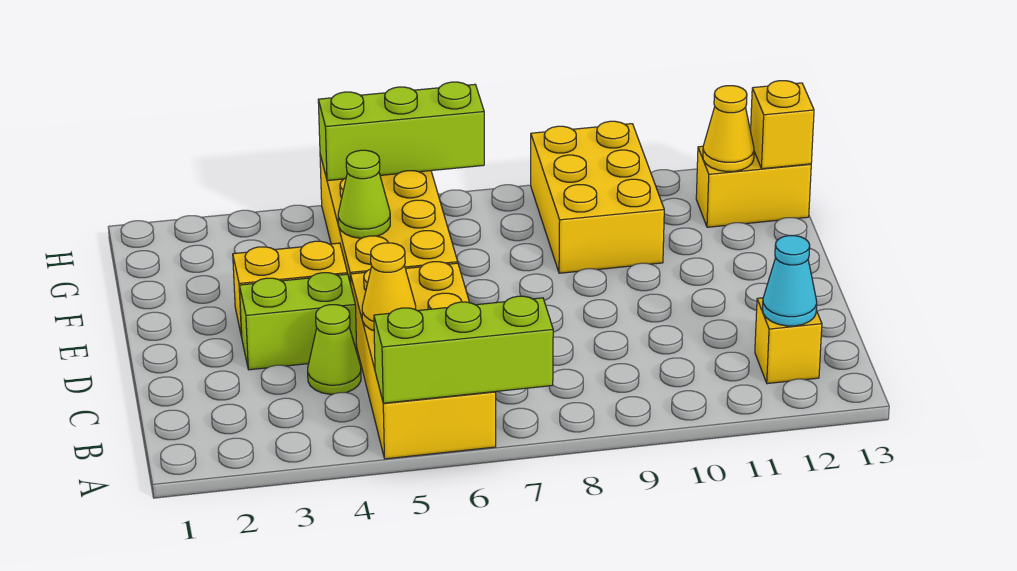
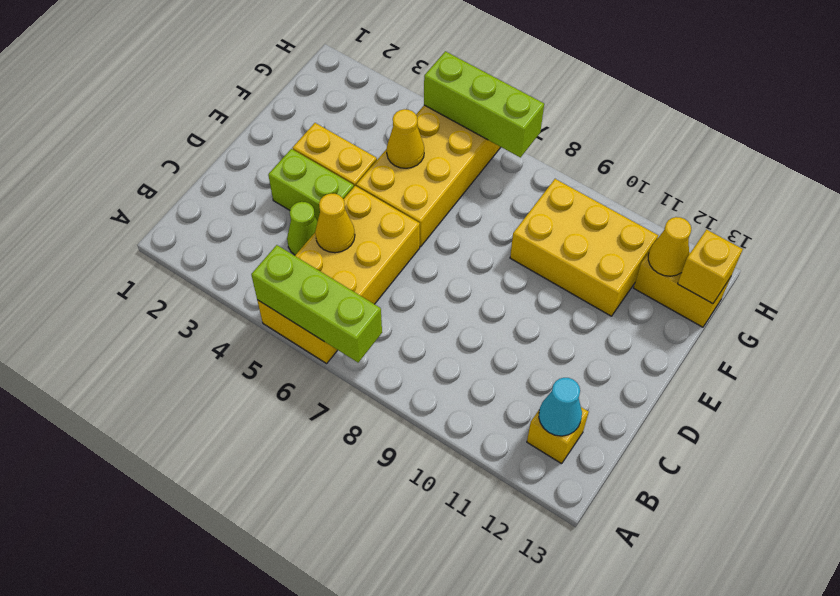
lime cone F5 level 2 -> yellow cone F5 level 2
yellow brick F9:H10 level 1 -> yellow brick F9:G11 level 1

